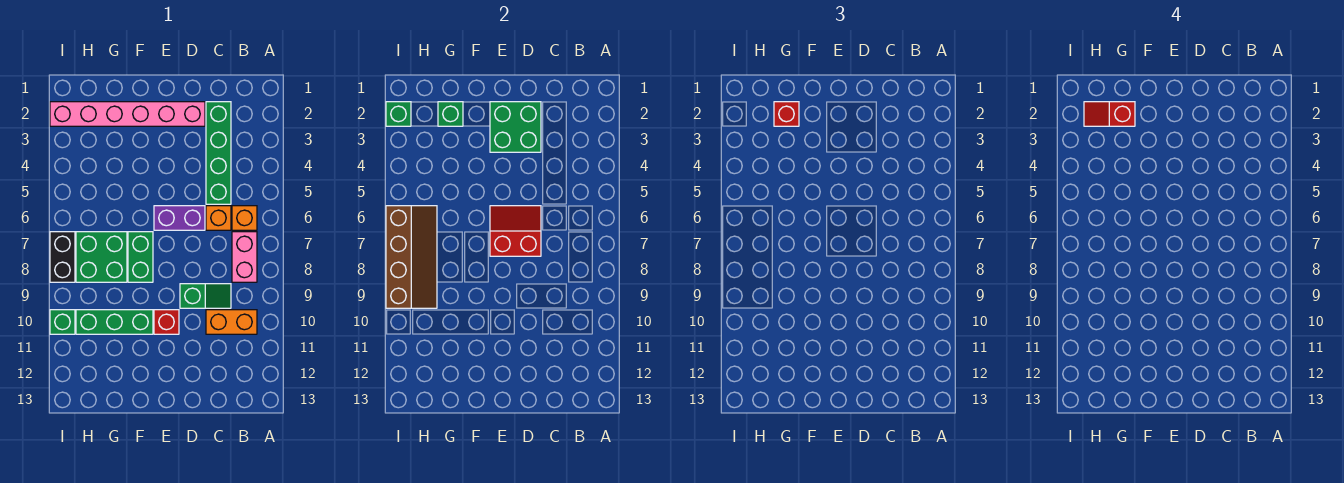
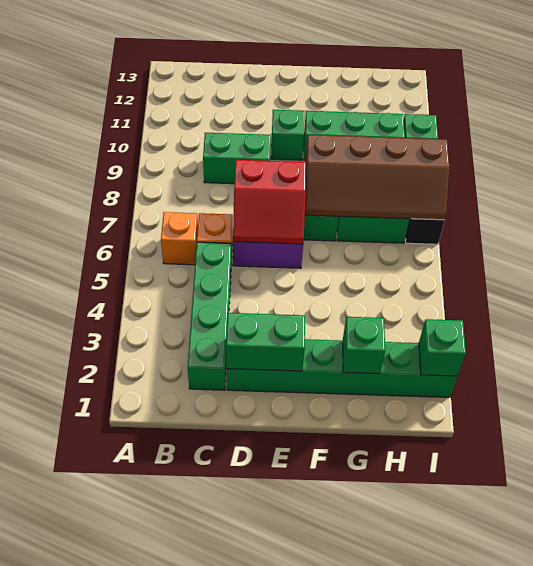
pink brick B7:B8 level 1 -> none
orange brick B10:C10 level 1 -> none
green slope C9:D9 level 1 top D -> green brick C9:D9 level 1
pink brick D2:I2 level 1 -> green brick D2:I2 level 1
green brick D2:E3 level 2 -> green brick D2:E2 level 2
red brick E10 level 1 -> green brick E10 level 1
red brick G2 level 3 -> none
red slope G2:H2 level 4 top G -> none
brown slope H6:I9 level 2 top I -> brown slope F7:I8 level 2 top 8

